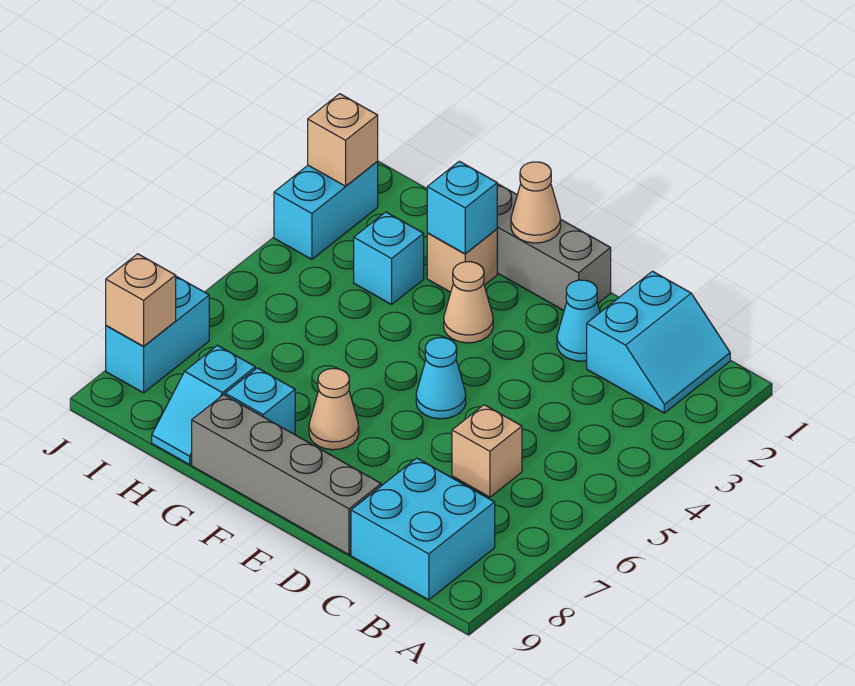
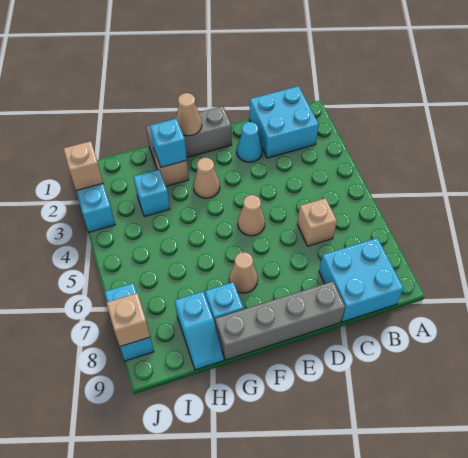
cyan slope B1:C2 level 1 top C -> cyan brick B1:C2 level 1
cyan cone E5 level 1 -> tan cone E5 level 1

